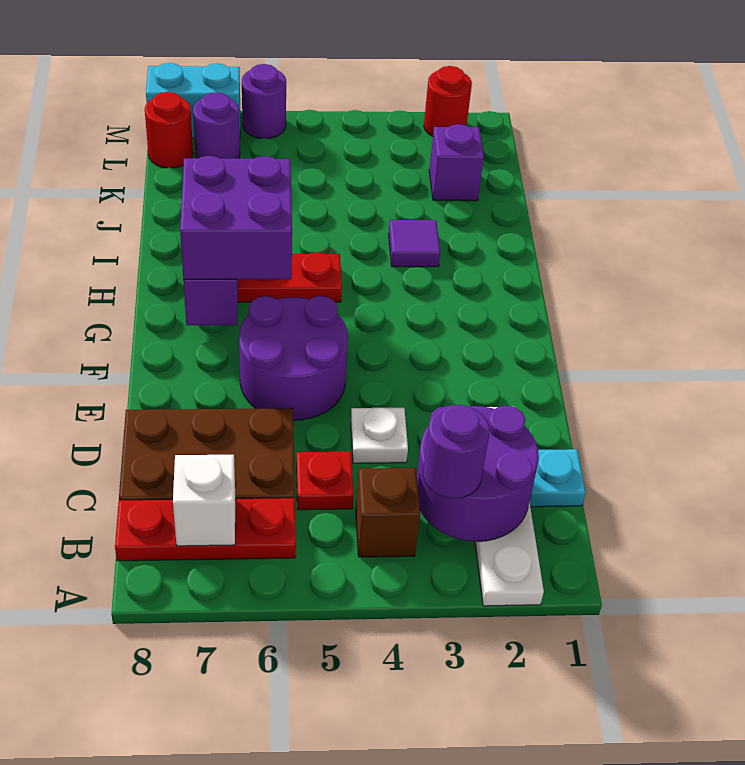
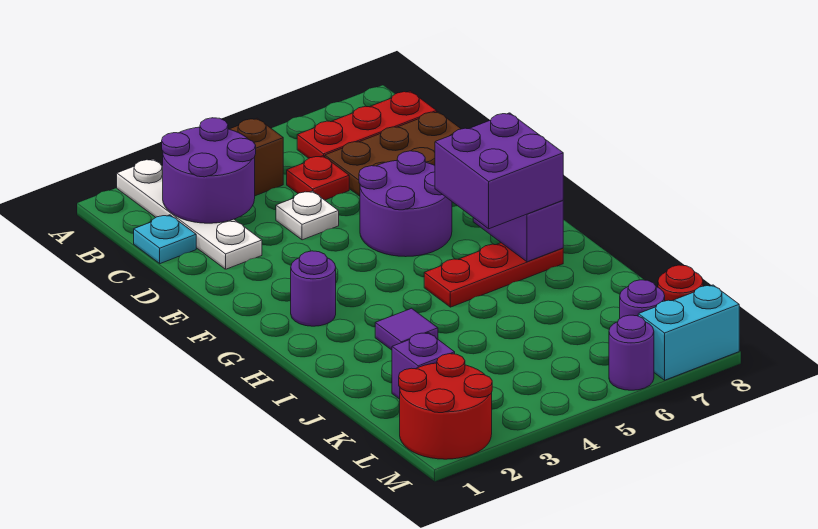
purple round brick B3 level 3 -> purple round brick G2 level 1
white brick B7 level 2 -> none
red round brick M2 level 1 -> red round brick L1:M2 level 1

